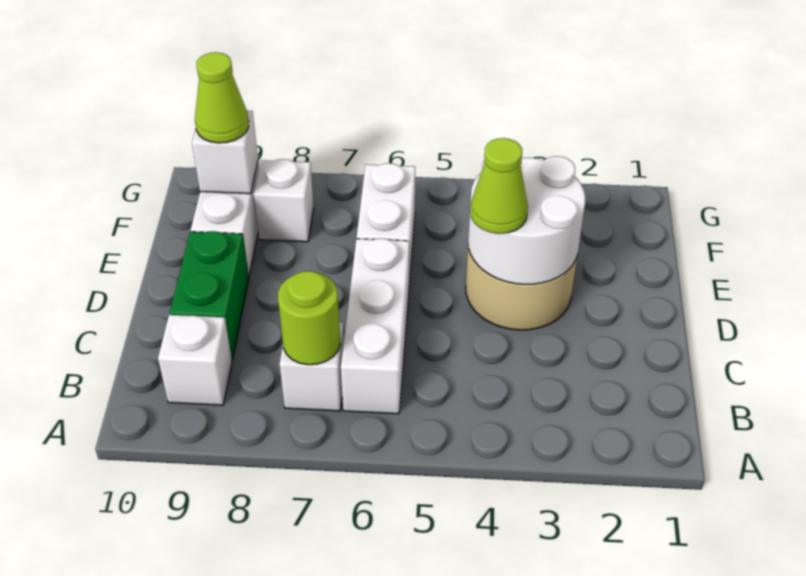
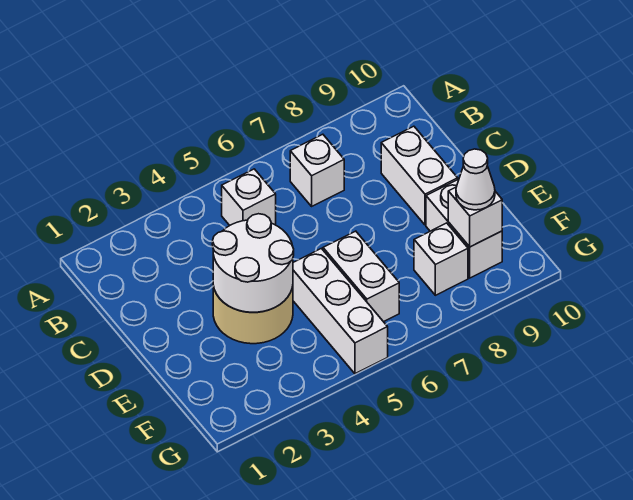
white brick B6:D6 level 1 -> white brick E5:G5 level 1
lime round brick B7 level 2 -> none
white brick B9 level 1 -> white brick B5 level 1
green brick C9:D9 level 1 -> white brick C9:D9 level 1
lime cone D4 level 3 -> none
lime cone F9 level 3 -> white cone F9 level 3

